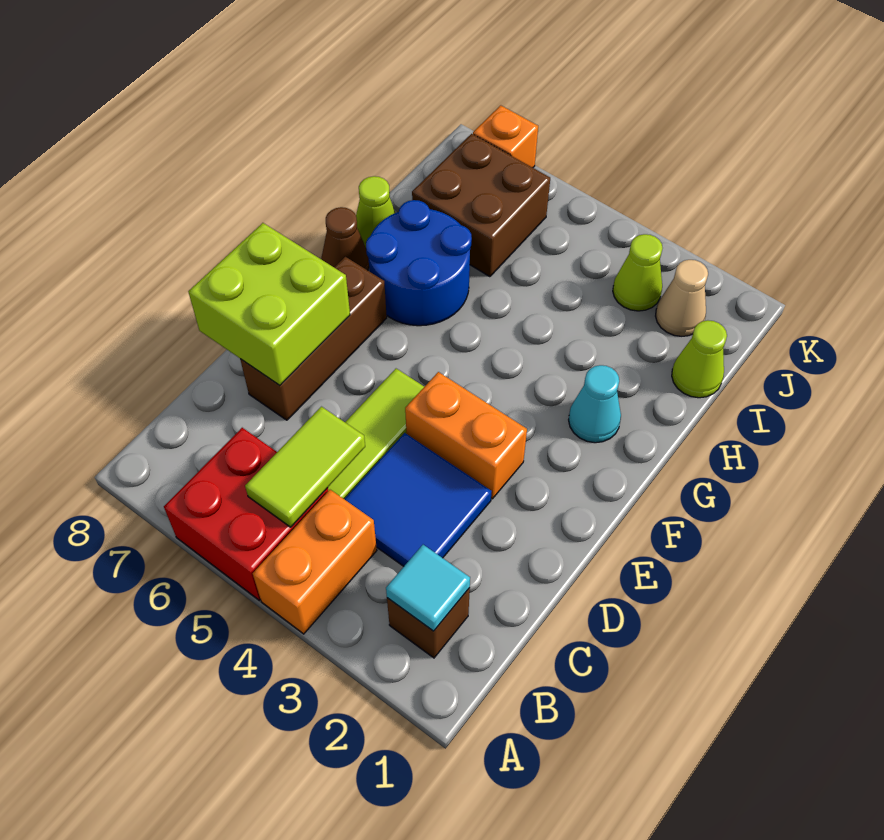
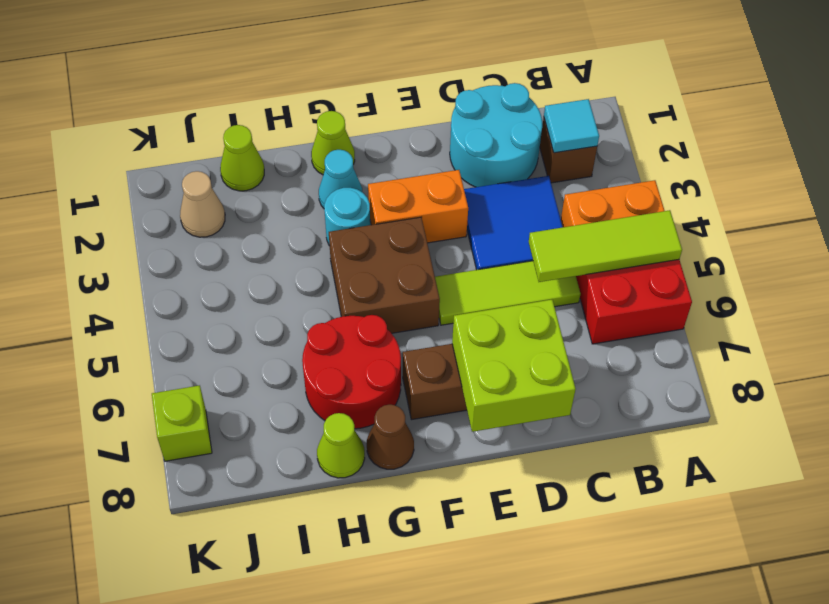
lime tile B5:C5 level 2 -> lime tile A5:C5 level 2
none -> cyan round brick C1:D2 level 1
orange brick E3:E4 level 1 -> orange brick E3:F3 level 1
none -> cyan round brick G3 level 1
blue round brick G6:H7 level 1 -> red round brick G6:H7 level 1
brown brick I6:J7 level 1 -> brown brick F4:G5 level 1
lime cone J3 level 1 -> lime cone G1 level 1
orange brick K7 level 1 -> lime brick K7 level 1

